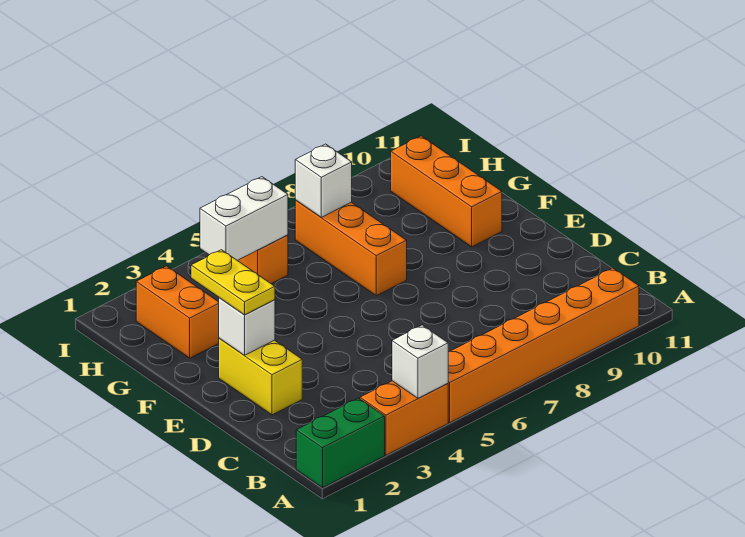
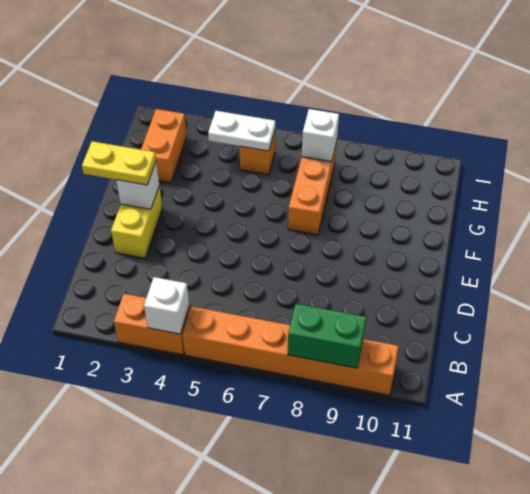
green brick A1:A2 level 1 -> green brick A8:A9 level 2
yellow plate E2:F2 level 3 -> yellow plate E1:E2 level 3
orange brick F10:H10 level 1 -> none
white brick H4:H5 level 2 -> white plate H4:H5 level 2

